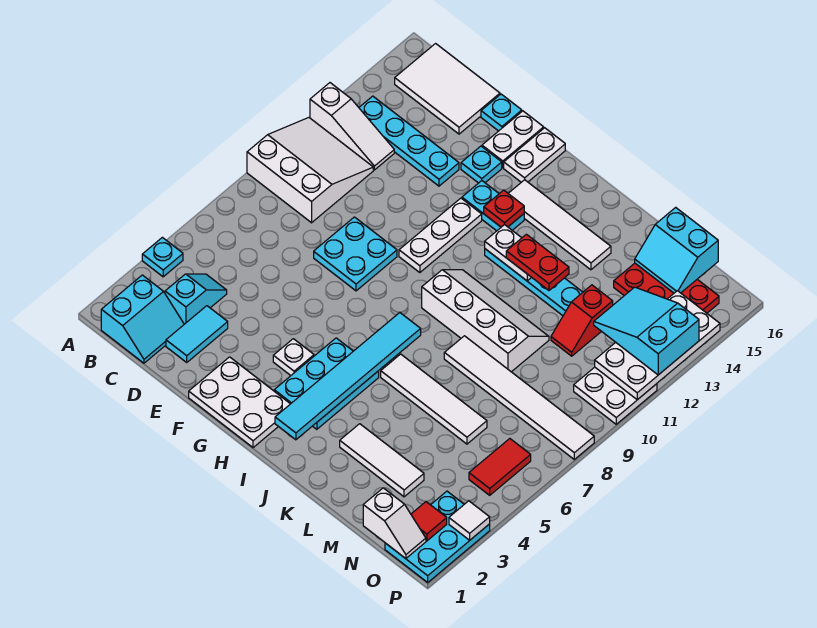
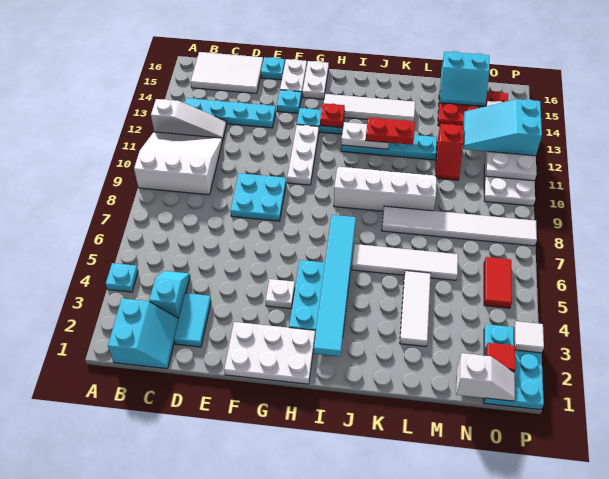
white tile K3:M3 level 1 -> white tile L3:L5 level 1

